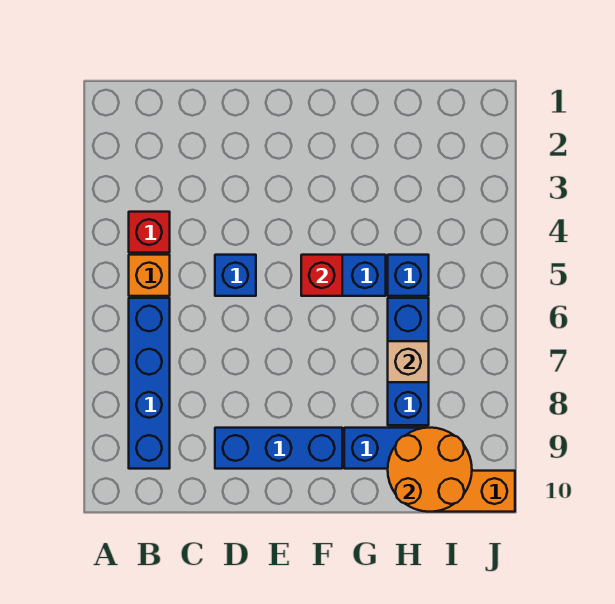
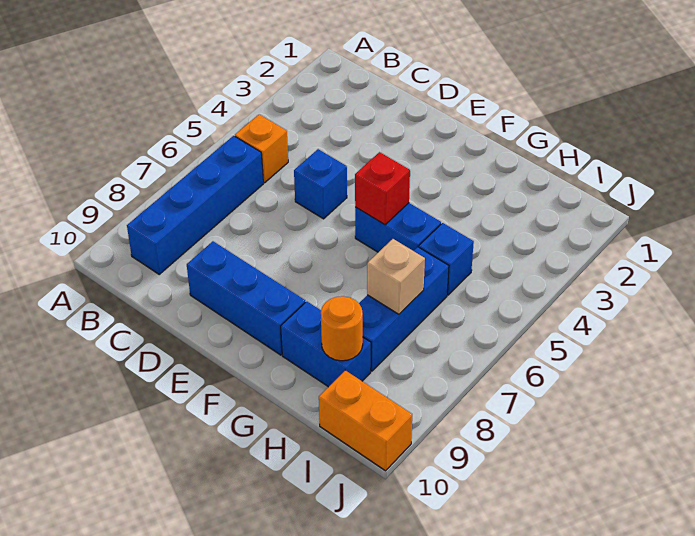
red brick B4 level 1 -> none
orange round brick H9:I10 level 2 -> orange round brick H9 level 2

